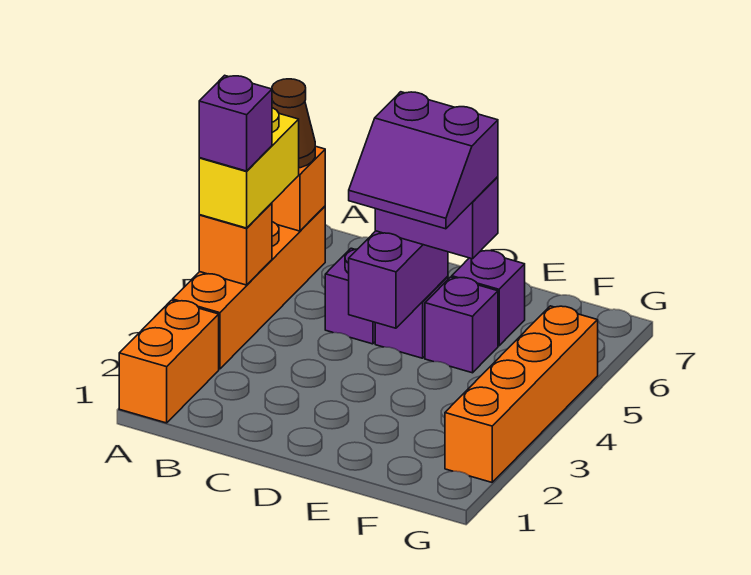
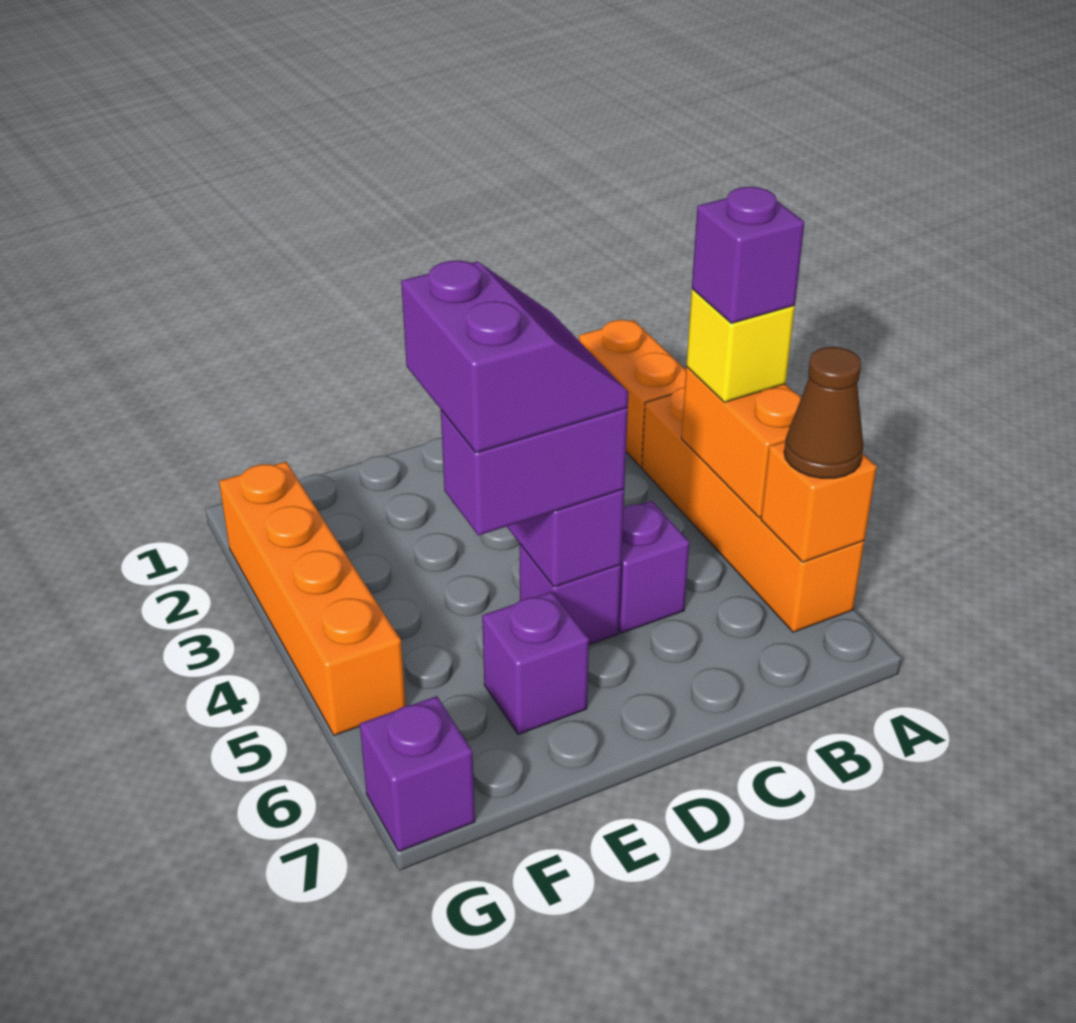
orange brick A4 level 2 -> orange brick A4:A5 level 2
yellow brick A4:A5 level 3 -> yellow brick A4 level 3
purple slope D4:E5 level 4 top 5 -> purple slope D4:E5 level 4 top E
purple brick E5 level 1 -> purple brick G7 level 1

